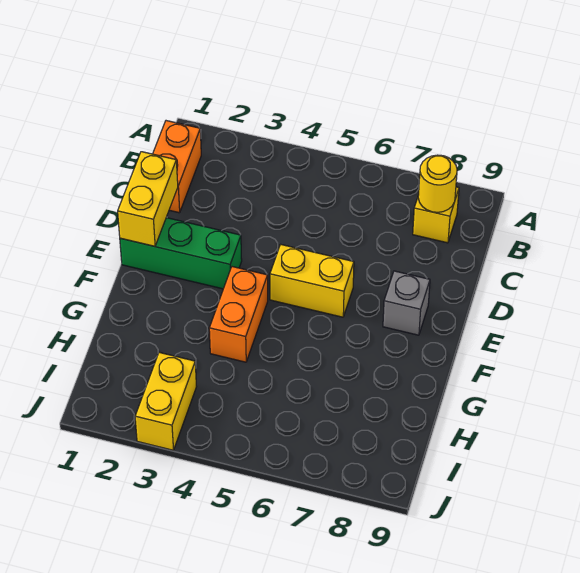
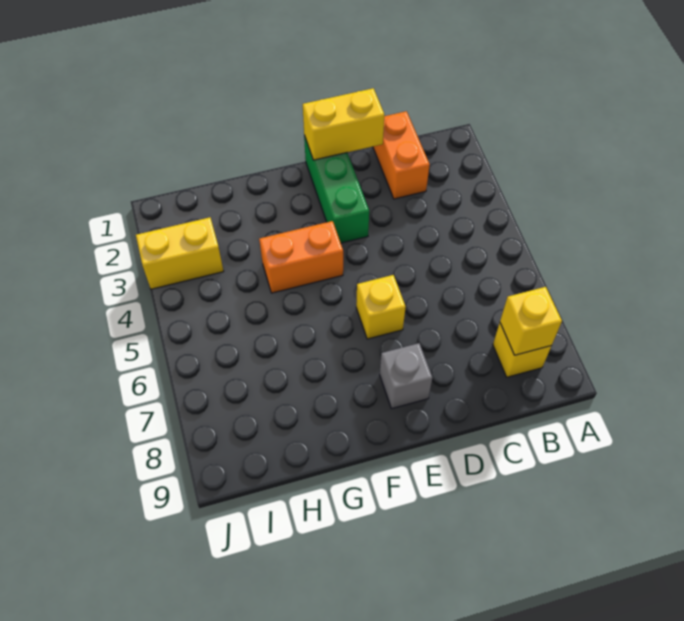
orange brick B1:C1 level 1 -> orange brick C1:C2 level 1
yellow round brick B8 level 2 -> yellow brick B8 level 2
yellow brick E5:E6 level 1 -> yellow brick E6 level 1

